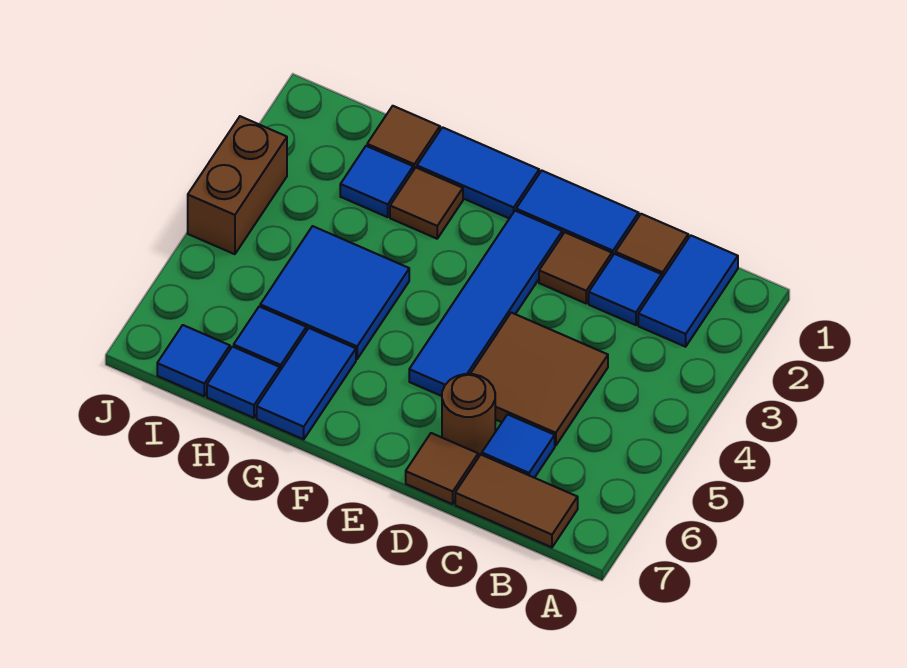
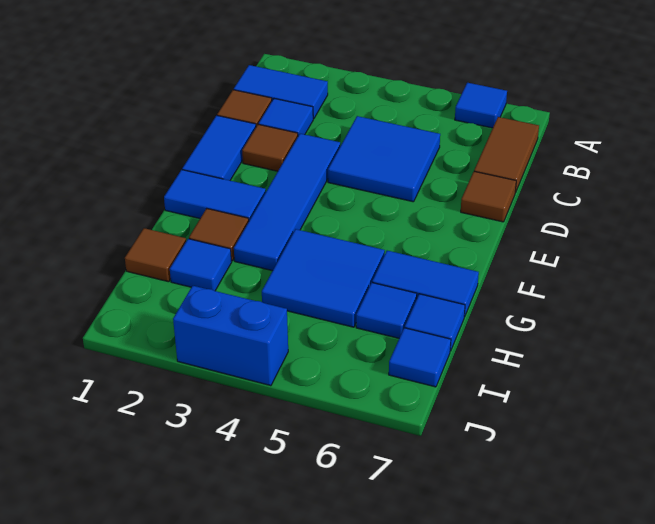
brown tile C4:D5 level 1 -> blue tile C4:D5 level 1
blue tile C6 level 1 -> blue tile A6 level 1
brown round brick D6 level 1 -> none
blue tile E2:E5 level 1 -> blue tile D3:G3 level 1
blue tile F1:G1 level 1 -> blue tile F1:F2 level 1
brown brick J3:J4 level 1 -> blue brick J3:J4 level 1

